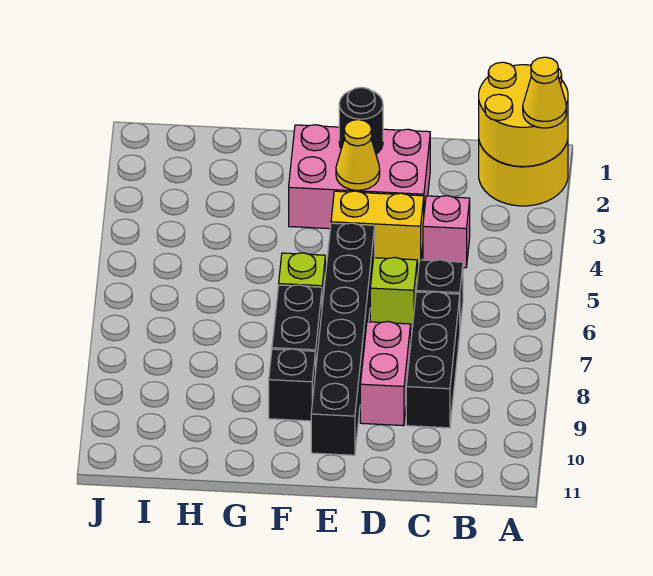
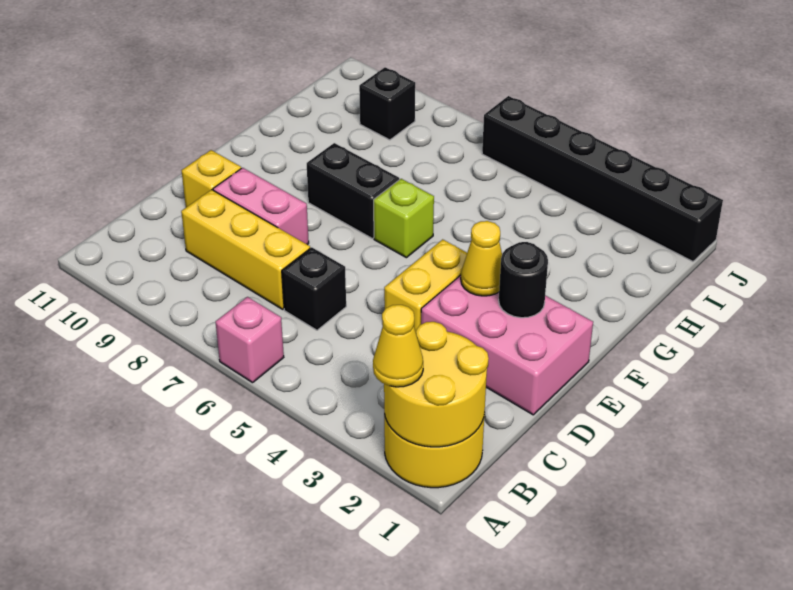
pink brick C4 level 1 -> pink brick A6 level 1
black brick C7:C9 level 1 -> yellow brick C7:C9 level 1
pink brick D2:F3 level 1 -> pink brick D1:E3 level 1
lime brick D6 level 1 -> none
none -> yellow brick D10 level 1
black brick E5:E10 level 1 -> black brick J1:J6 level 1
black brick F9 level 1 -> black brick I9 level 1

